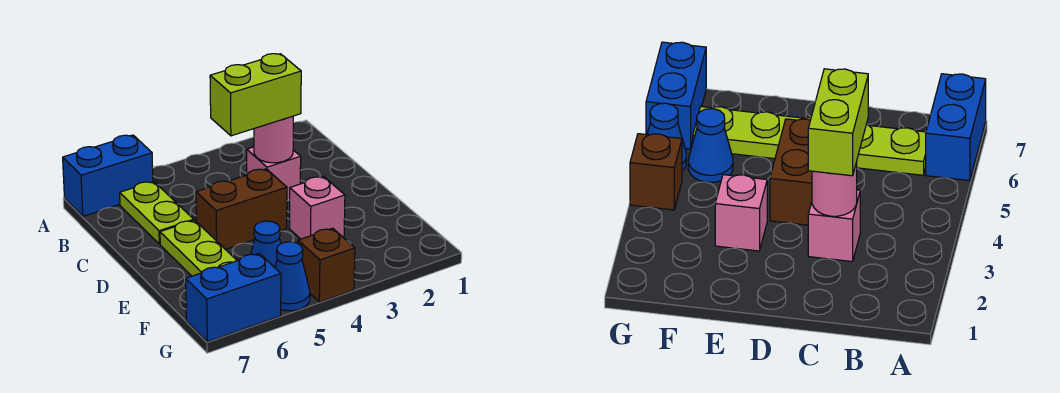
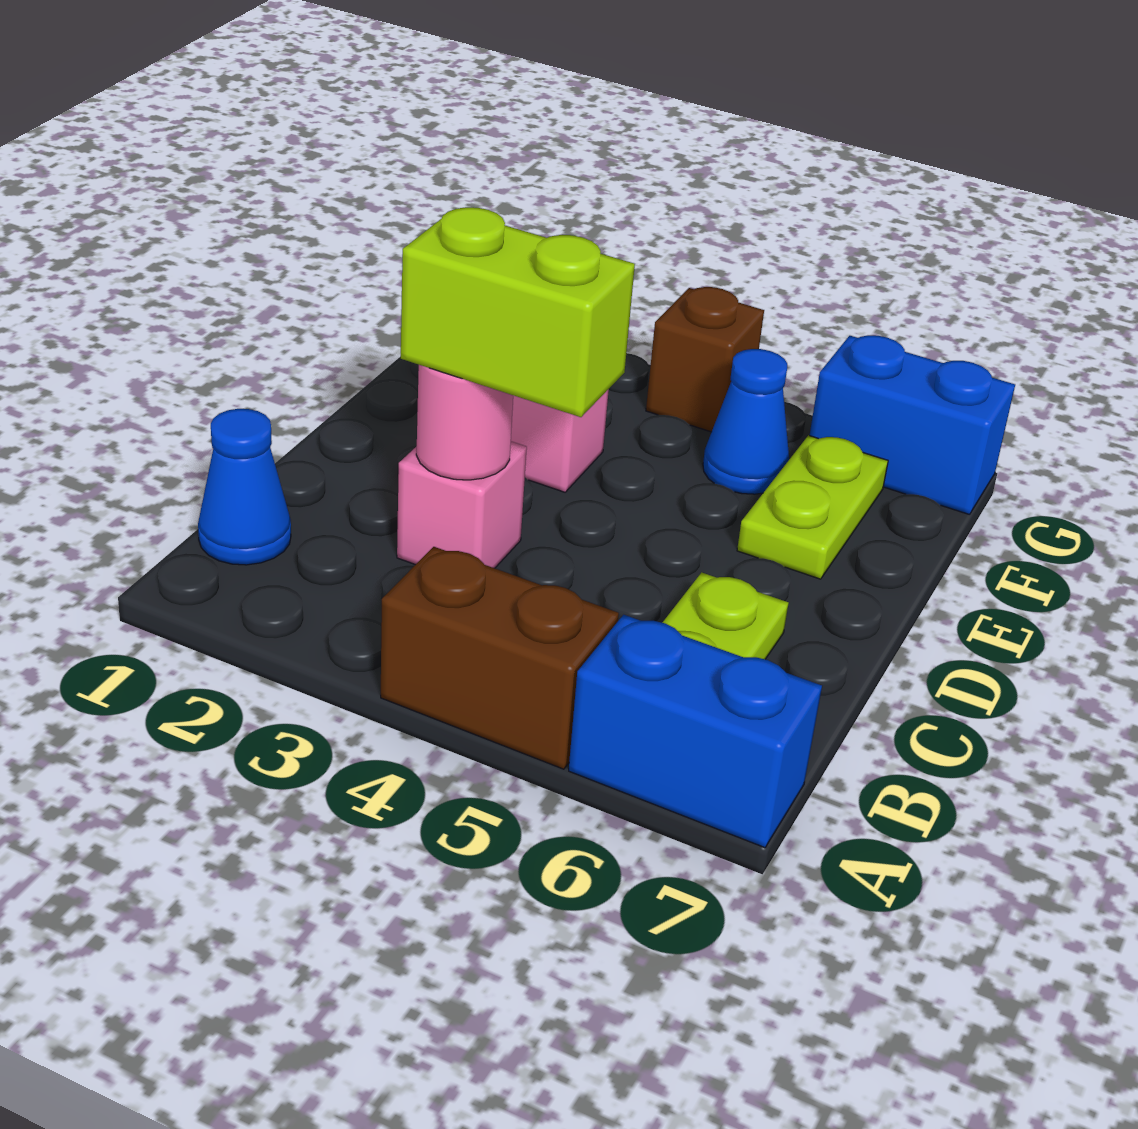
brown brick D4:D5 level 1 -> brown brick A4:A5 level 1
lime plate D6:F6 level 1 -> lime plate E6:F6 level 1
blue cone G5 level 1 -> blue cone B1 level 1

